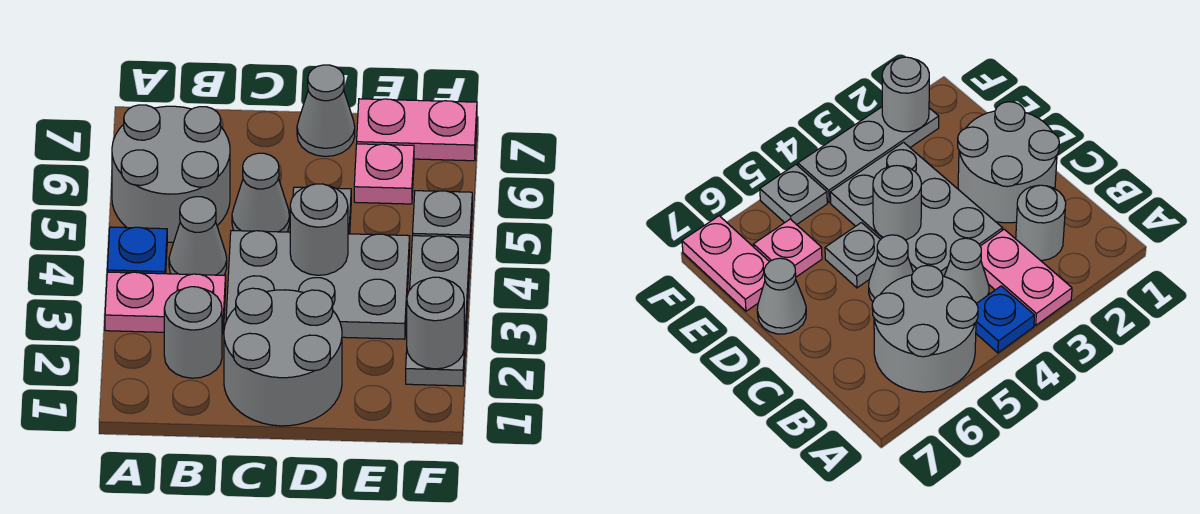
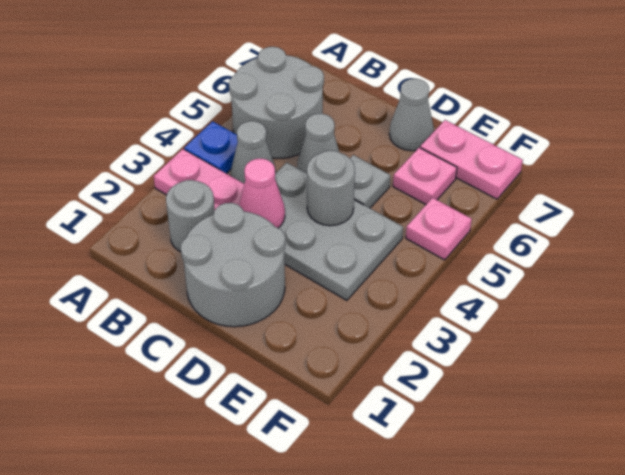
none -> pink cone C3 level 2
grey plate F2:F4 level 1 -> none
grey round brick F2 level 2 -> none
grey plate F5 level 1 -> pink plate F5 level 1

